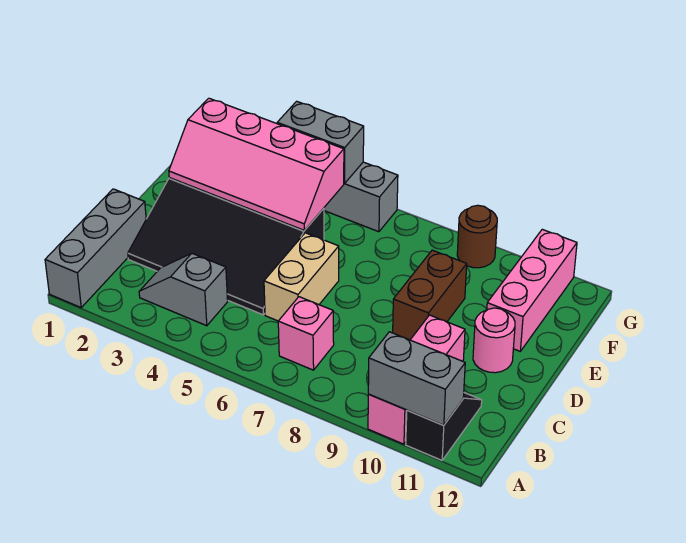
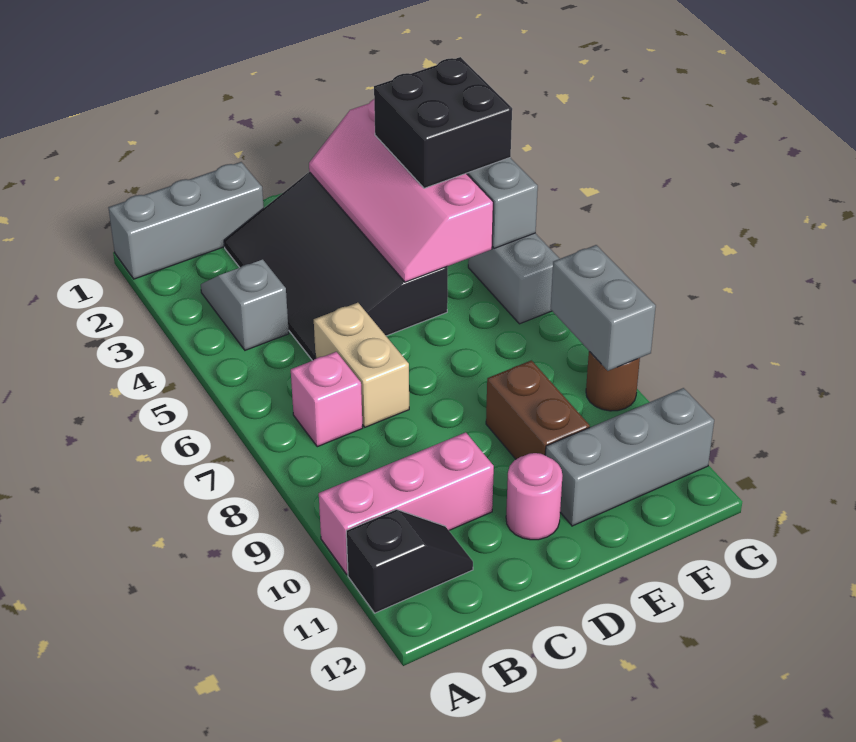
grey brick A10:A11 level 2 -> grey brick G8:G9 level 2
tan brick C6:D6 level 1 -> tan brick C6:C7 level 1
brown brick D9:E9 level 1 -> brown brick E9:E10 level 1
pink brick E11:G11 level 1 -> grey brick E11:G11 level 1
none -> black brick F3:G4 level 3

